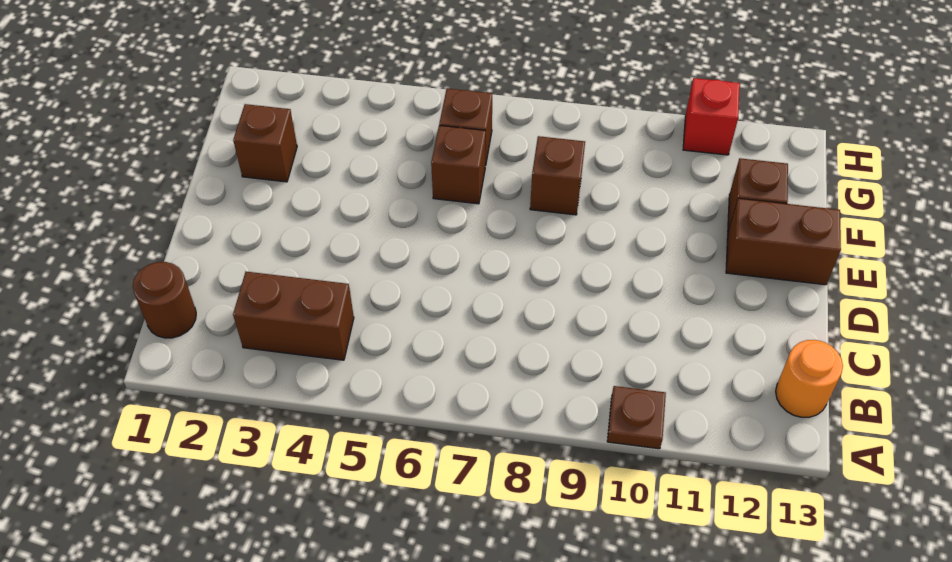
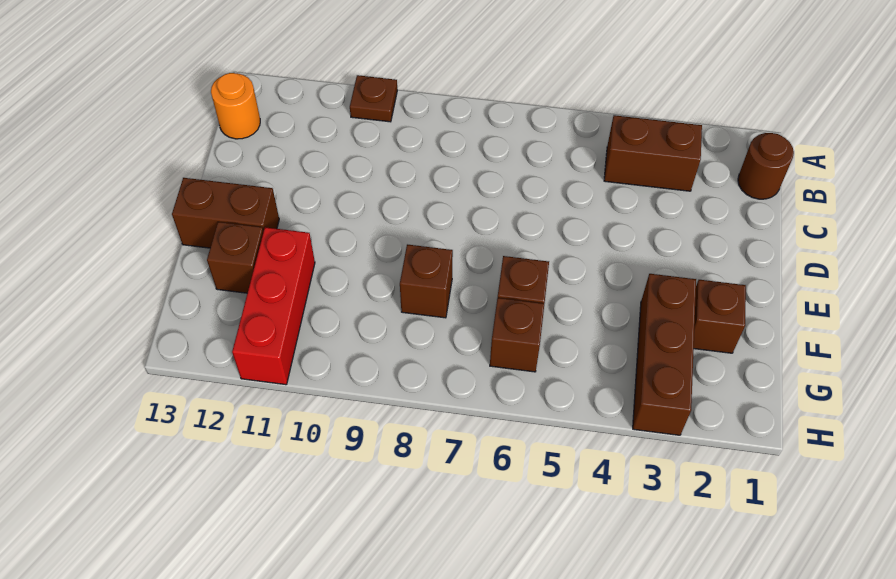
none -> brown brick F3:H3 level 1
red brick H11 level 1 -> red brick F11:H11 level 1

